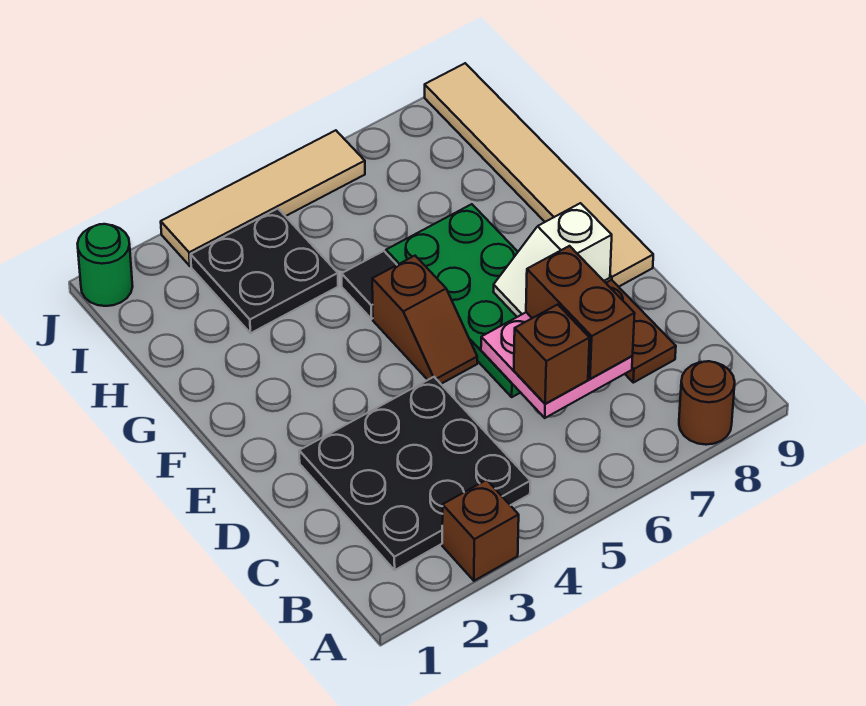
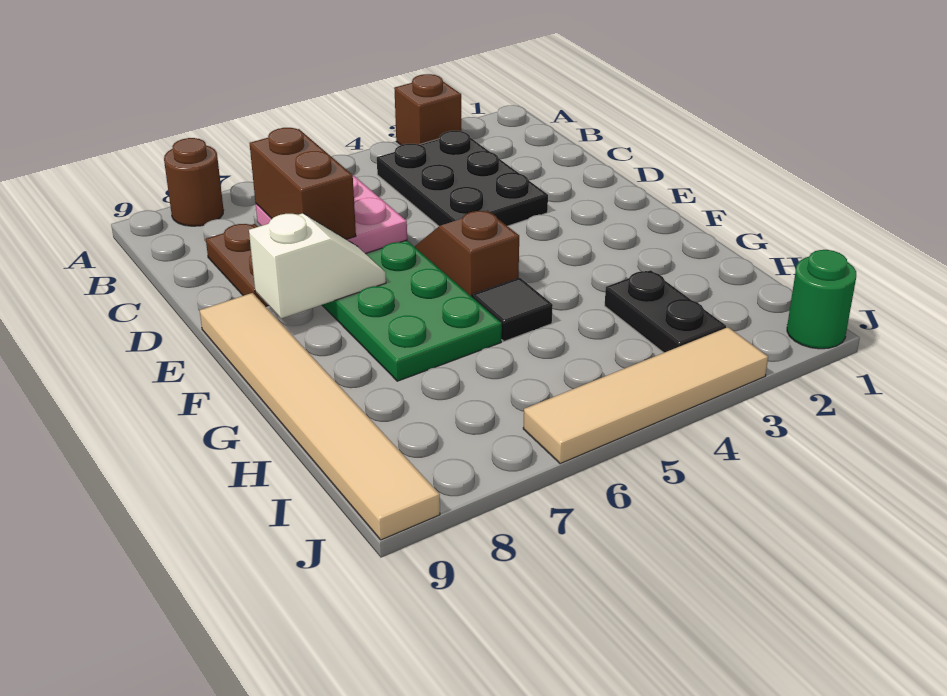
black plate B2:D4 level 1 -> black plate B3:D4 level 1
brown brick C6 level 3 -> none
black plate H3:I4 level 1 -> black plate H3:I3 level 1

